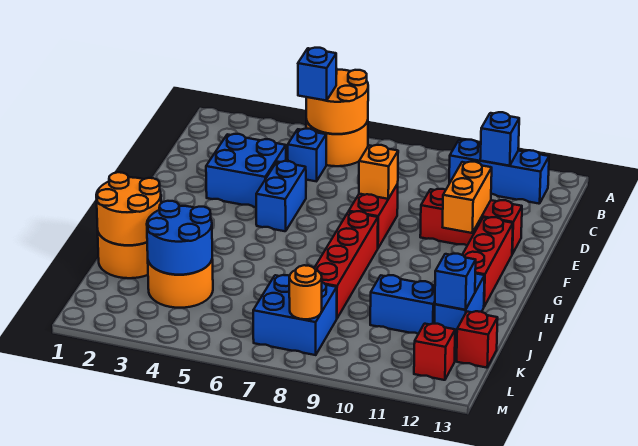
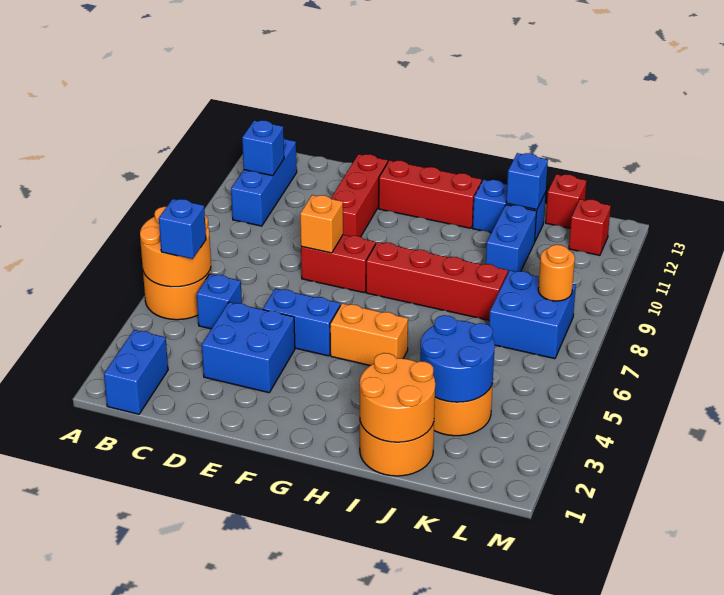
none -> blue brick B1:B2 level 1
orange brick E11:F11 level 2 -> orange brick G5:H5 level 1

